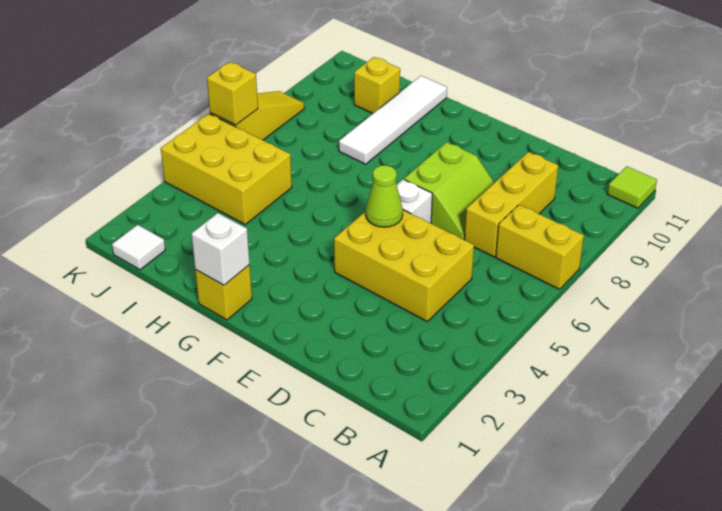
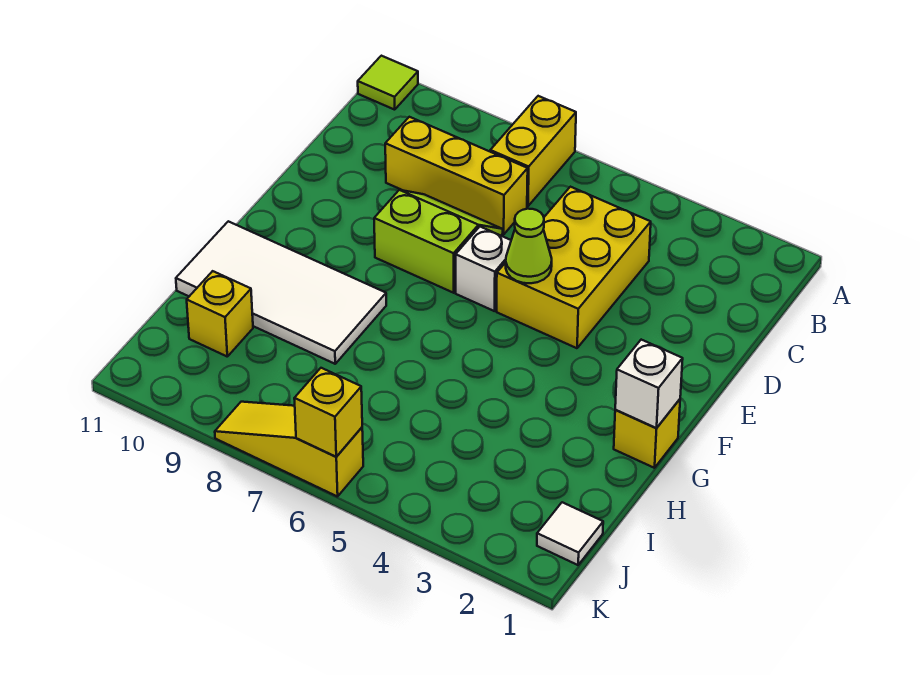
white tile H8:H11 level 1 -> white tile G8:H11 level 1
yellow brick I4:K5 level 1 -> none

